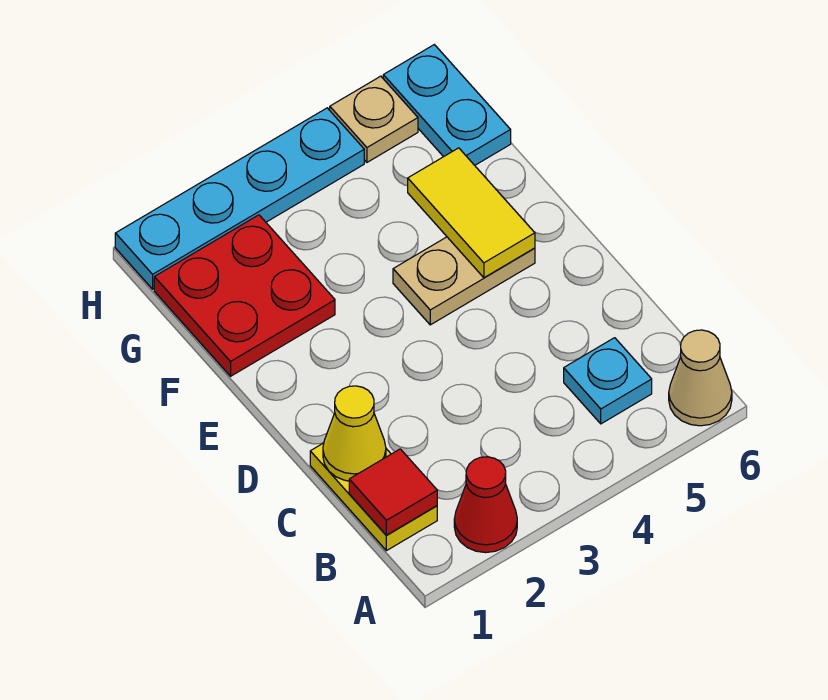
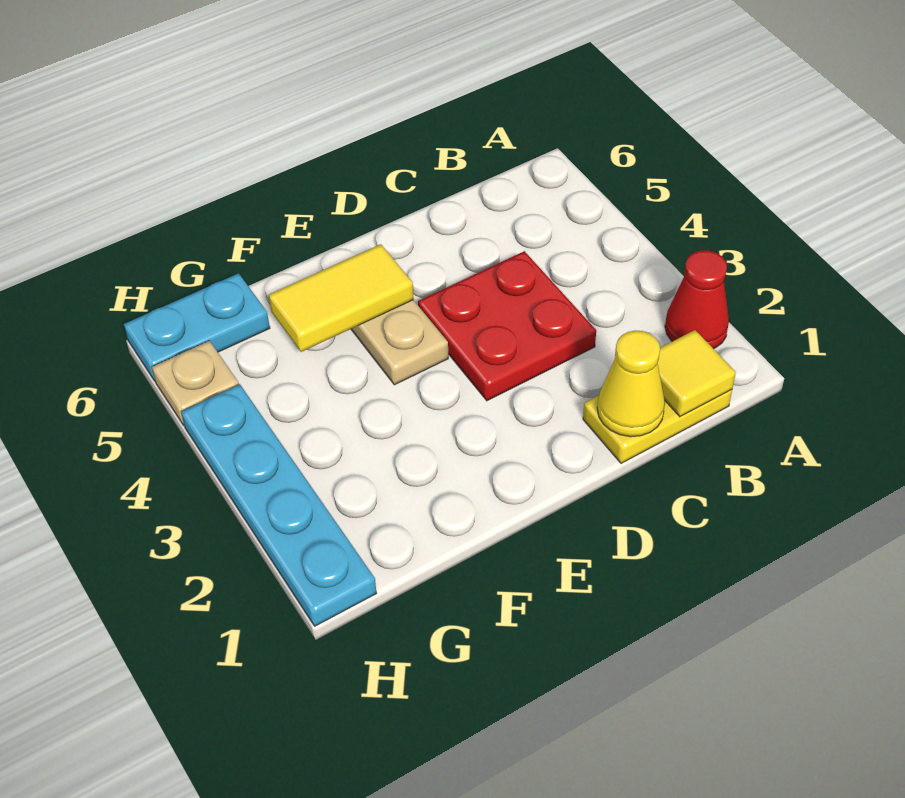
tan cone A6 level 1 -> none
red tile B1 level 2 -> yellow tile B1 level 2
cyan plate B5 level 1 -> none
red plate F1:G2 level 1 -> red plate C3:D4 level 1

